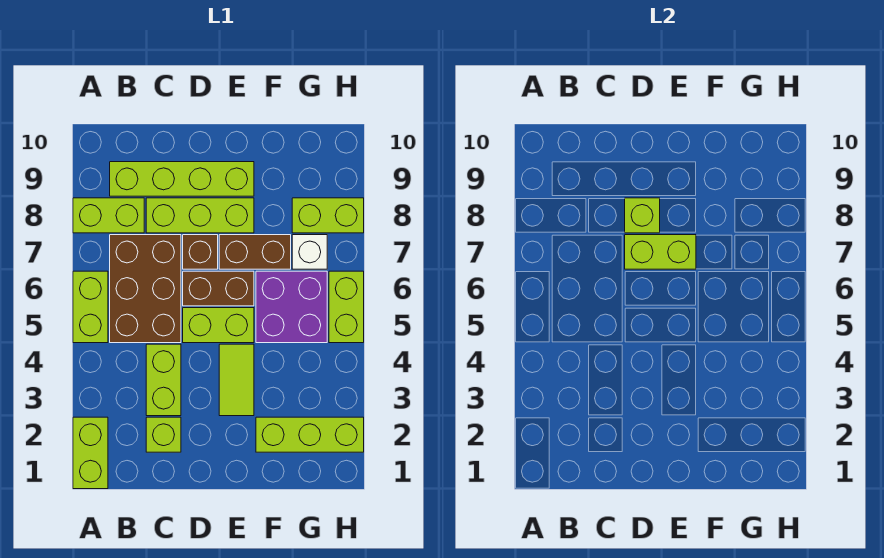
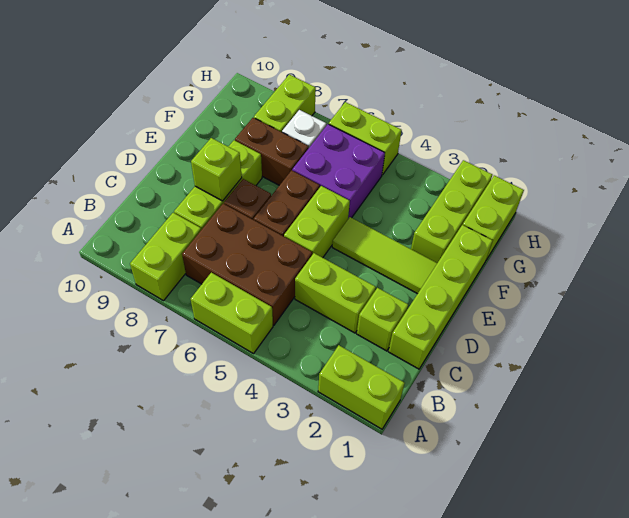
lime brick B9:E9 level 1 -> lime brick C1:F1 level 1
lime brick D7:E7 level 2 -> lime brick G1:H1 level 1
lime tile E3:E4 level 1 -> lime tile E2:E4 level 1
brown brick E7:F7 level 1 -> brown brick F7:F8 level 1

